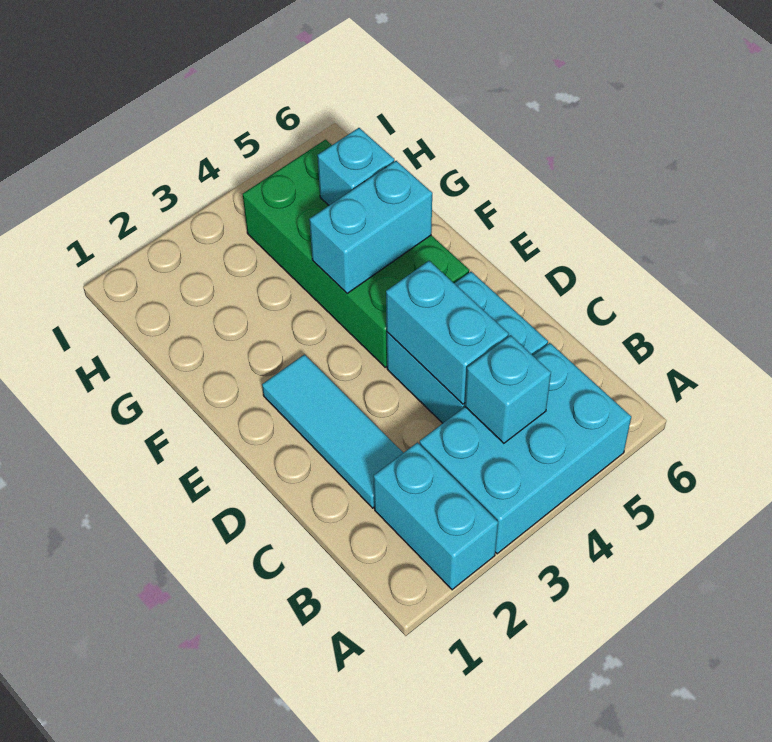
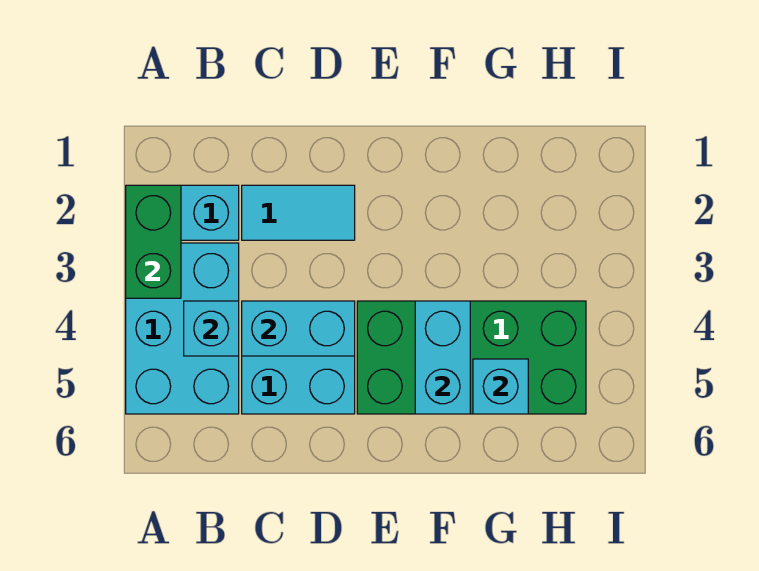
none -> green brick A2:A3 level 2
cyan tile C2:E2 level 1 -> cyan tile C2:D2 level 1

